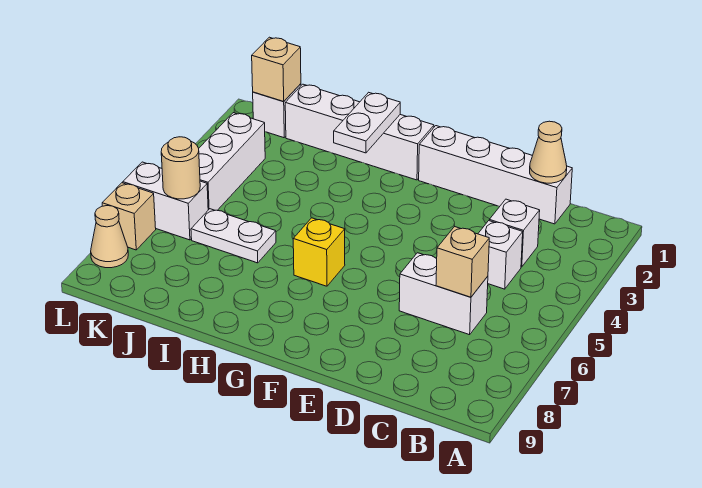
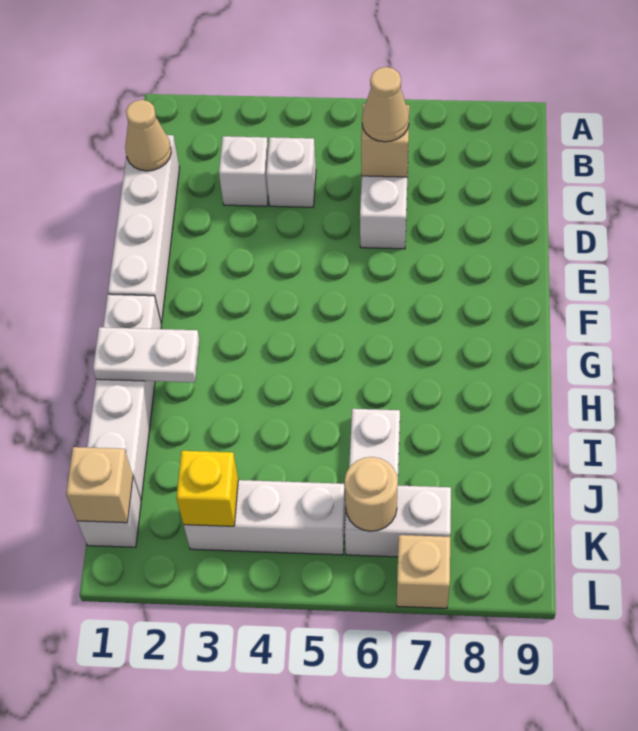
yellow brick G6 level 1 -> yellow brick K3 level 2
white brick K6:L6 level 1 -> white brick K6:K7 level 1
tan cone L8 level 1 -> tan cone C6 level 3

